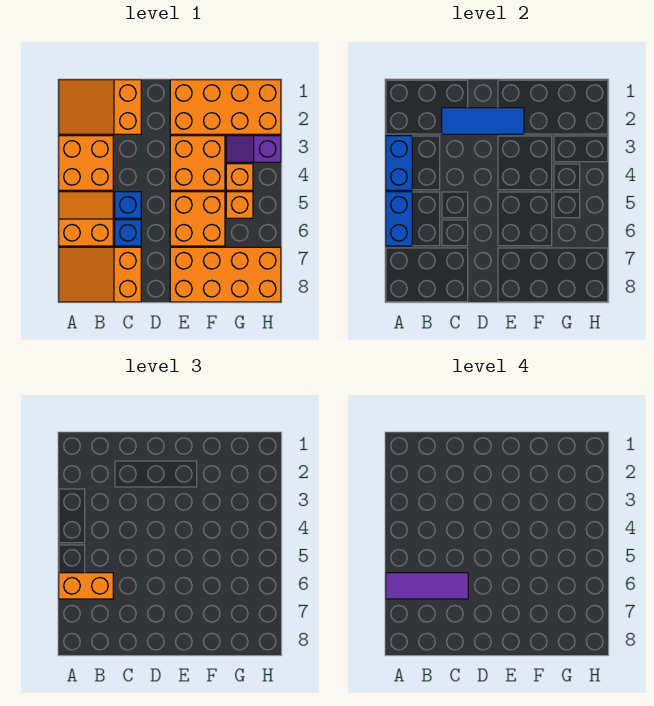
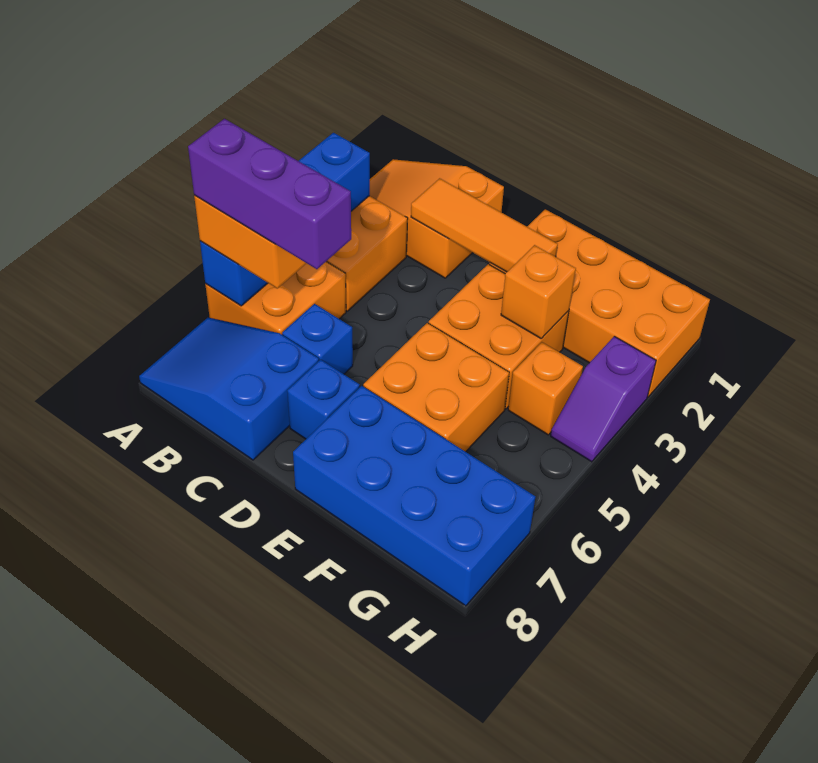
orange slope A5:B6 level 1 top 6 -> orange brick A5:B6 level 1
purple tile A6:C6 level 4 -> purple brick A6:C6 level 4
orange slope A7:C8 level 1 top C -> blue slope A7:C8 level 1 top C
blue tile C2:E2 level 2 -> orange tile C2:E2 level 2
blue brick C5 level 1 -> blue brick D7 level 1
orange brick E7:H8 level 1 -> blue brick E7:H8 level 1
purple slope G3:H3 level 1 top H -> purple slope H3:H4 level 1 top 3
orange brick G5 level 1 -> orange brick F3 level 2

